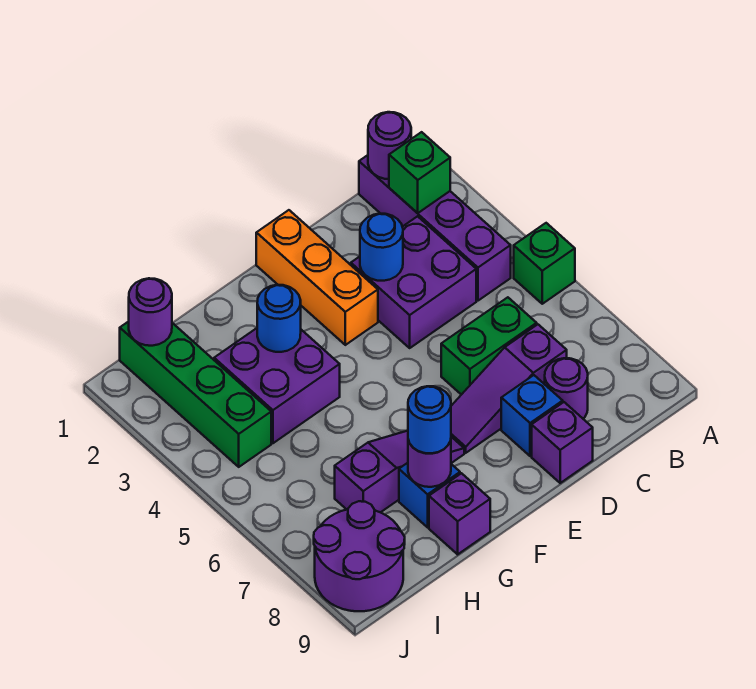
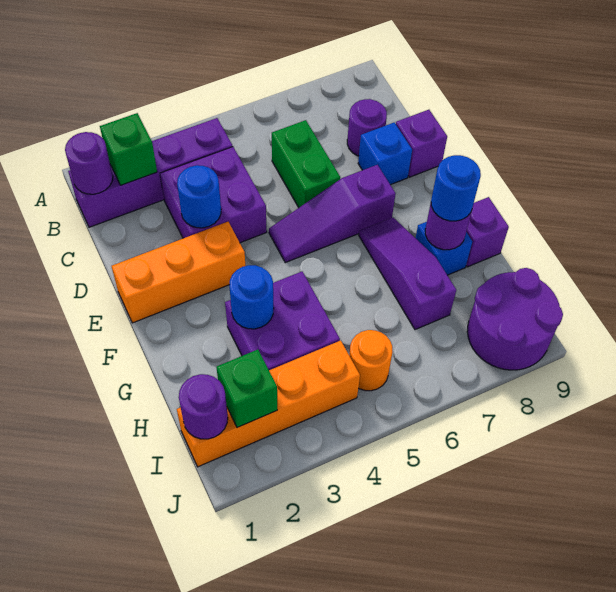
green brick A5 level 1 -> green brick I2 level 2
purple slope C7:E7 level 1 top C -> purple slope E5:E7 level 1 top 7
green brick I1:I4 level 1 -> orange brick I1:I4 level 1
none -> orange round brick I5 level 1

